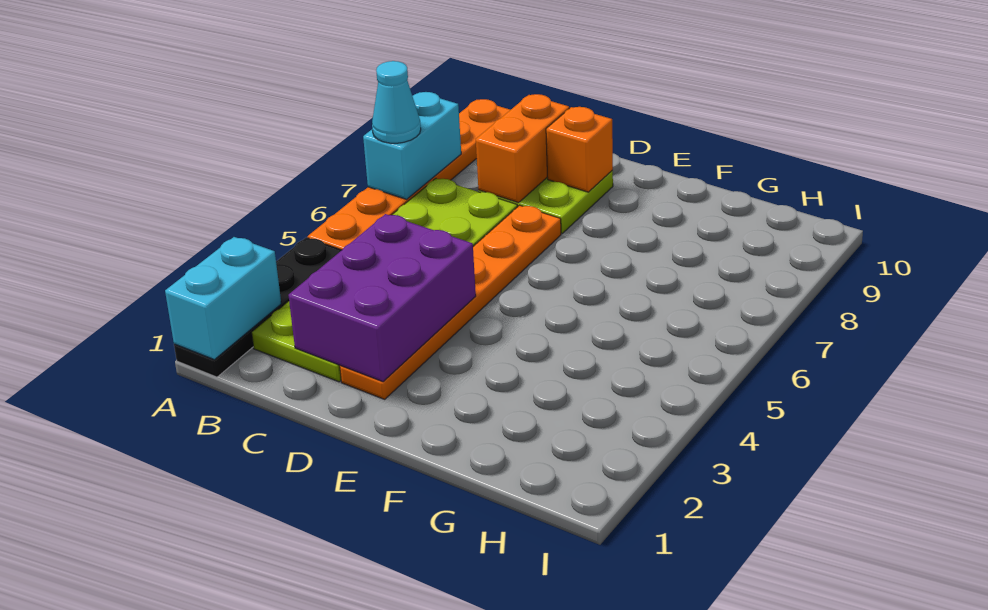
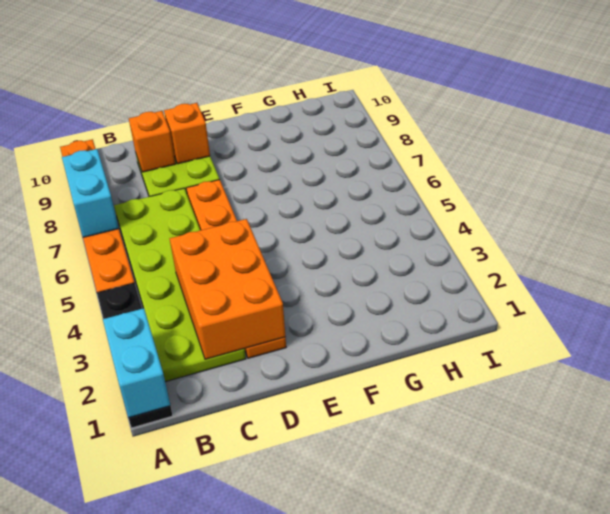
cyan cone A7 level 3 -> none
purple brick C2:D4 level 2 -> orange brick C2:D4 level 2
orange brick C8:C9 level 2 -> orange brick C9 level 2

